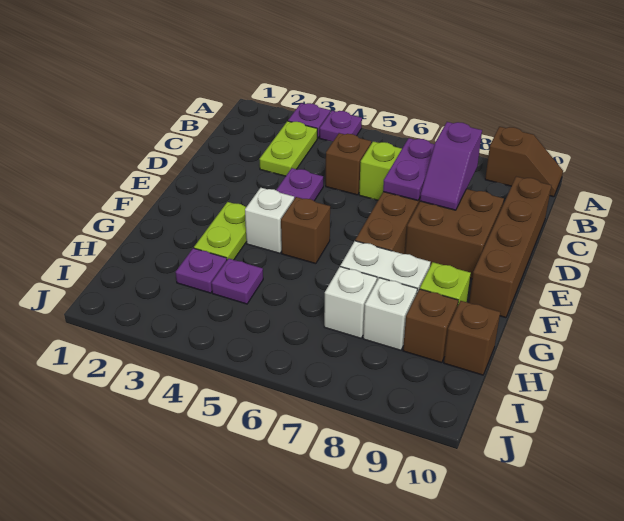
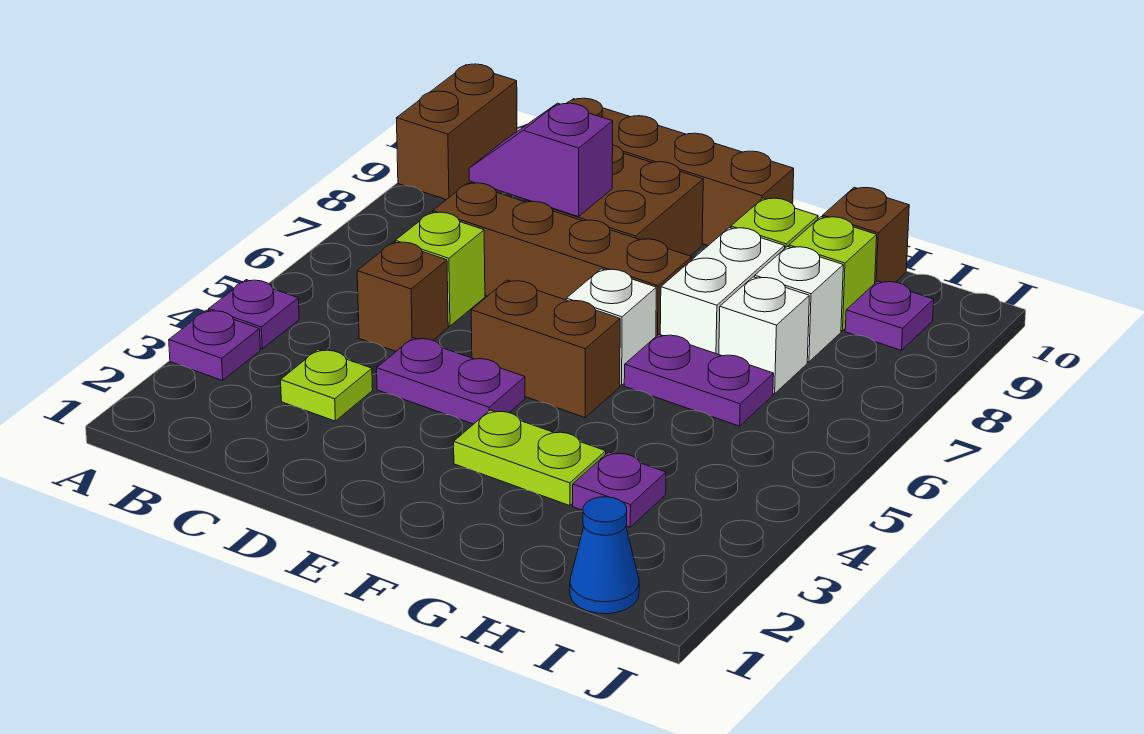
brown slope A9:A10 level 1 top 9 -> brown brick A9:A10 level 1
lime plate B3:C3 level 1 -> lime plate C3 level 1
purple plate C7:D7 level 2 -> purple plate G6:H6 level 1
purple slope C8:D8 level 2 top C -> purple slope C8:D8 level 2 top D
white brick F4 level 1 -> white brick F6 level 1
brown brick F5 level 1 -> brown brick E5:F5 level 1
purple plate H4 level 1 -> purple plate I9 level 1
brown brick H9 level 1 -> lime brick H9 level 1
none -> blue cone I1 level 1

